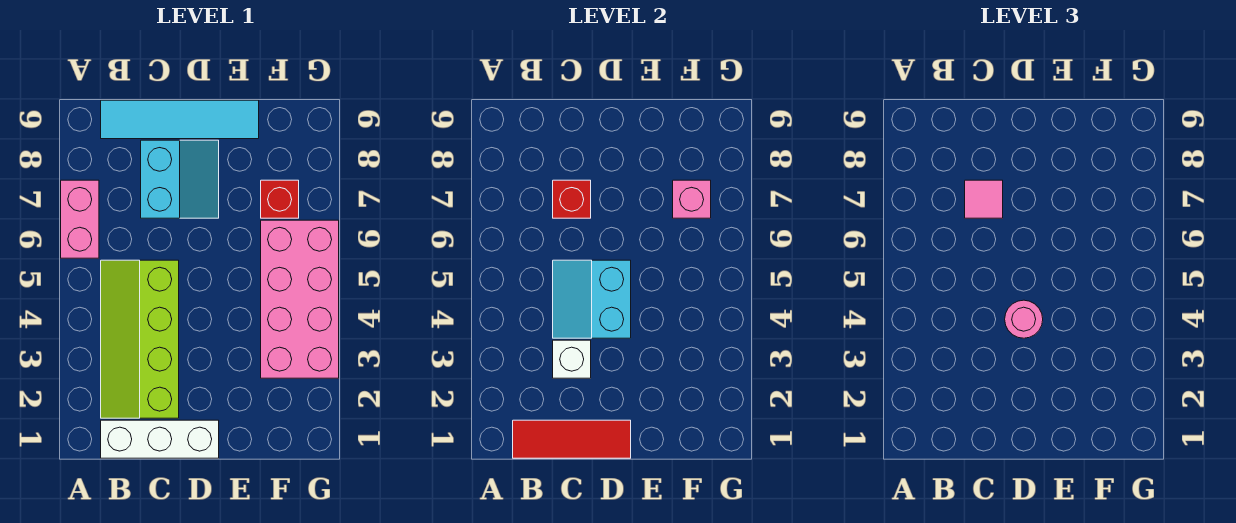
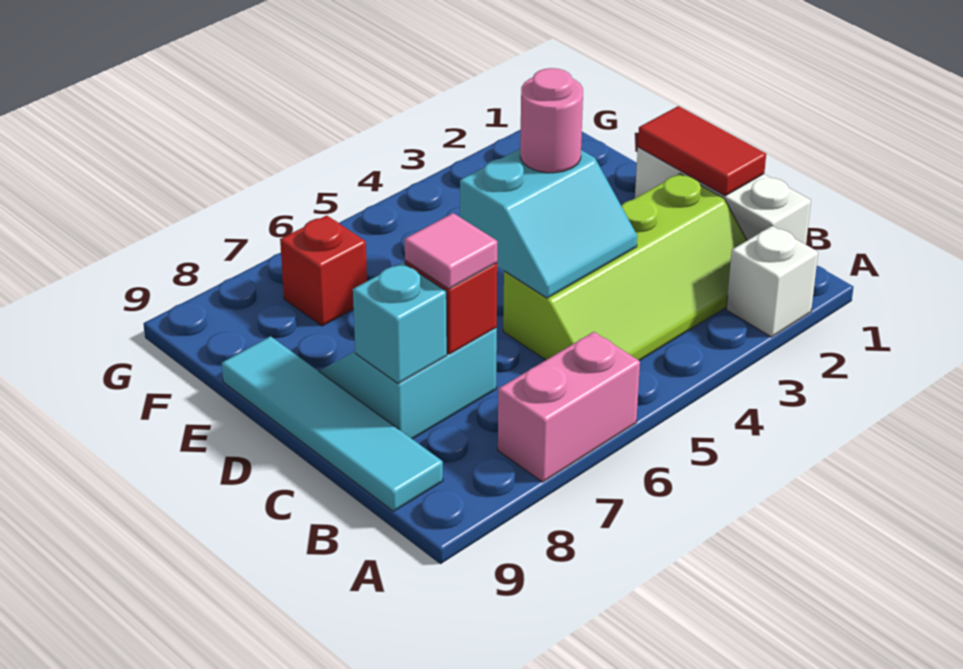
red tile B1:D1 level 2 -> red tile C1:D1 level 2
white brick C3 level 2 -> white brick A2 level 1
none -> cyan brick C8 level 2
pink brick F3:G6 level 1 -> none
pink brick F7 level 2 -> none

